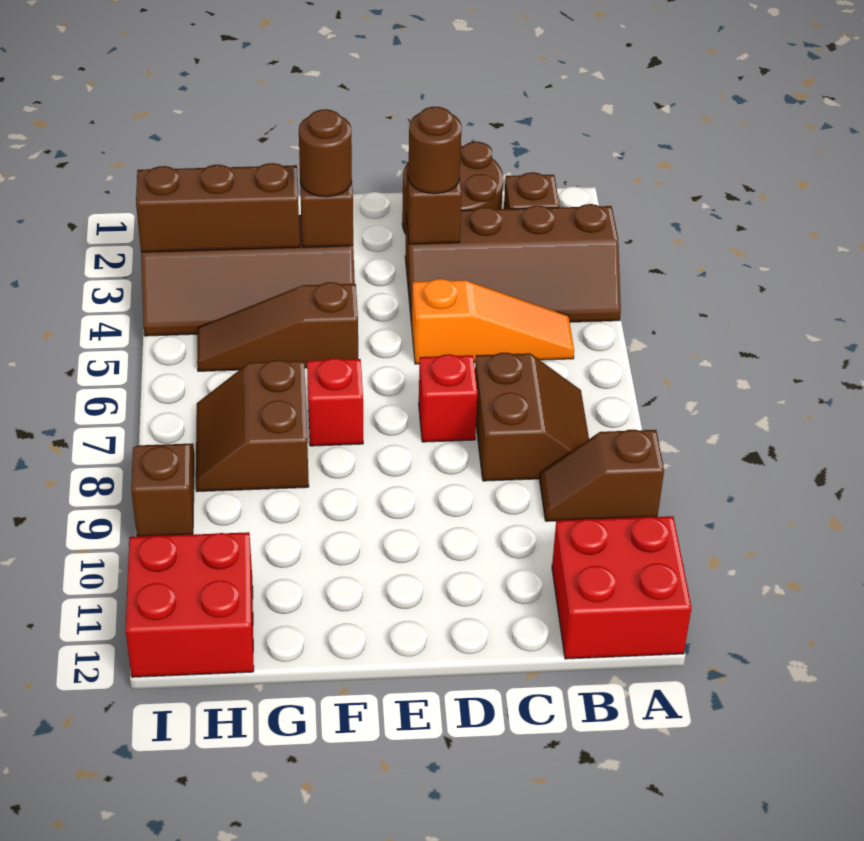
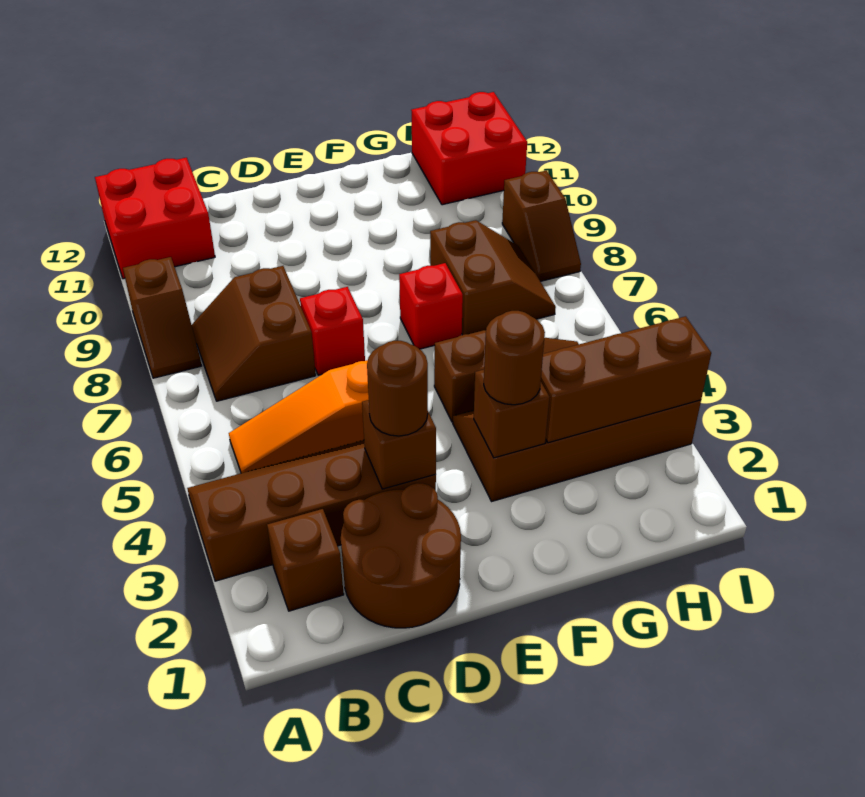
brown slope A9:B9 level 1 top A -> brown slope A8:A9 level 1 top 9

